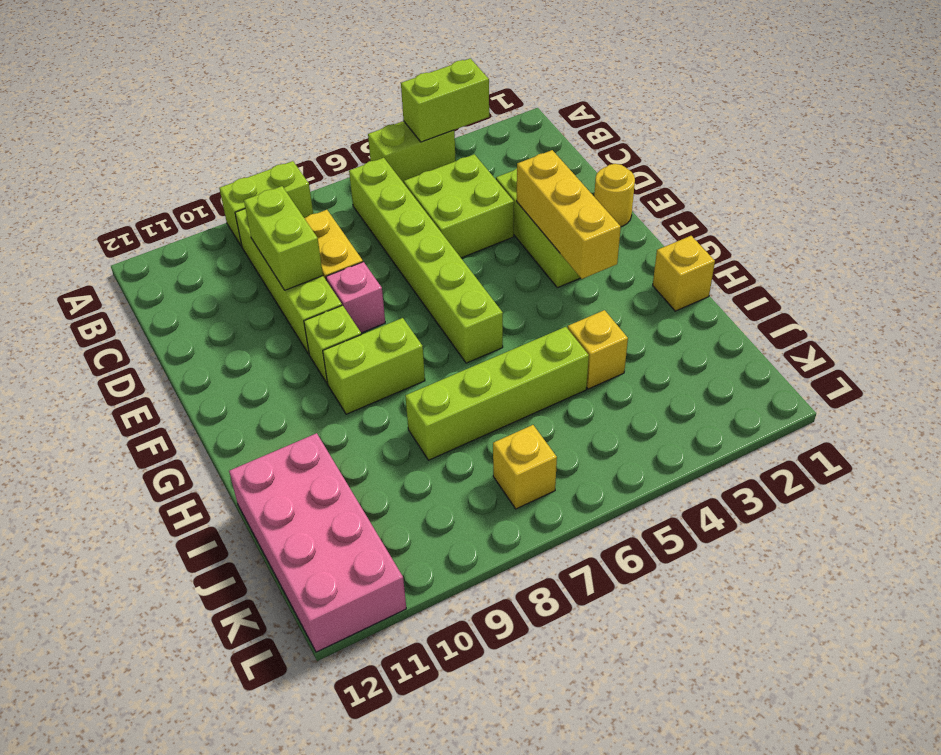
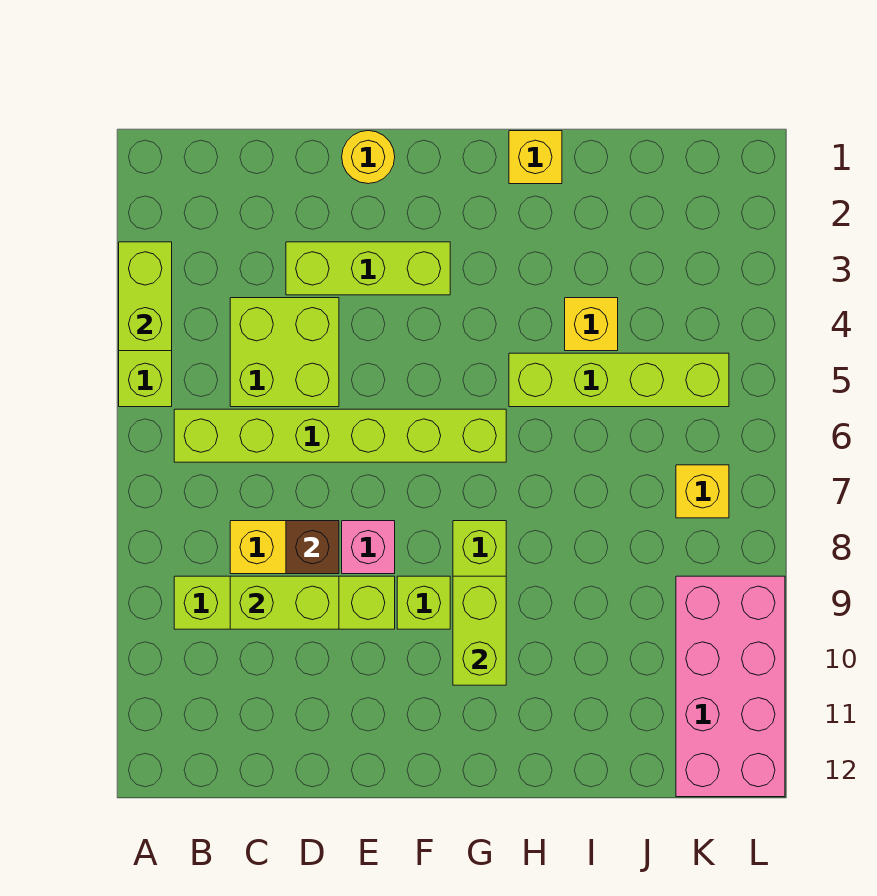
lime brick A8:A9 level 1 -> lime brick G9:G10 level 2
none -> brown brick D8 level 2
yellow brick E3:G3 level 2 -> none
lime brick I5:I8 level 1 -> lime brick H5:K5 level 1
pink brick I11:L12 level 1 -> pink brick K9:L12 level 1

